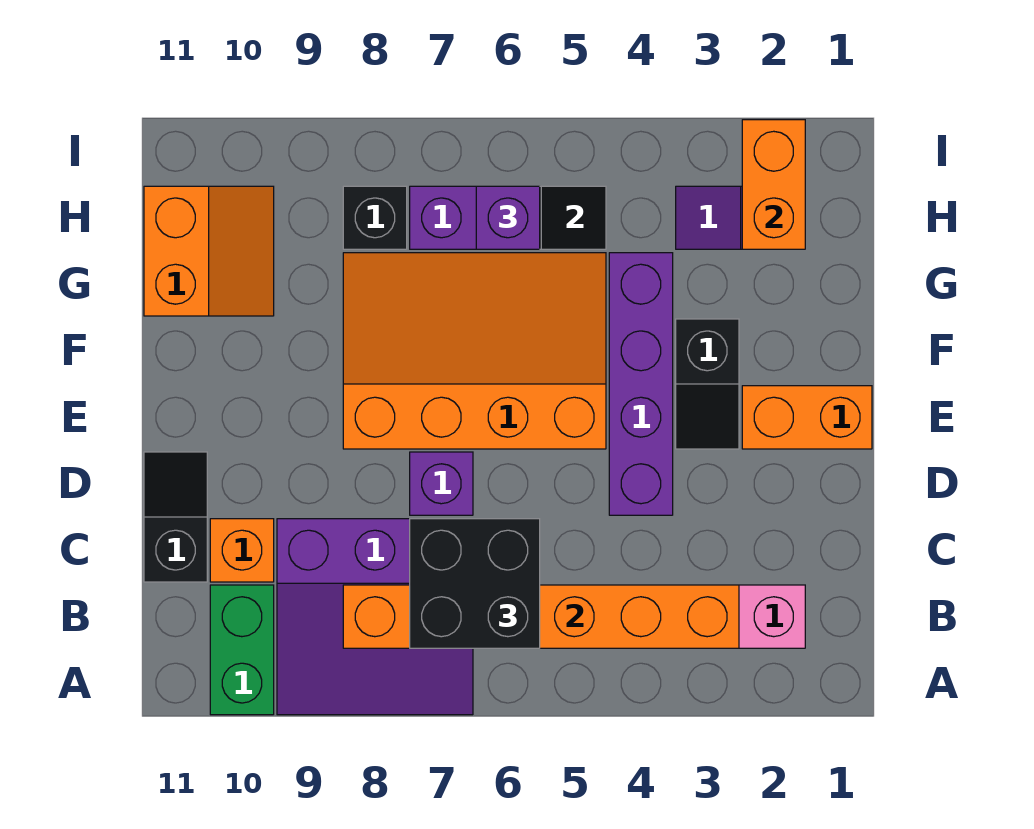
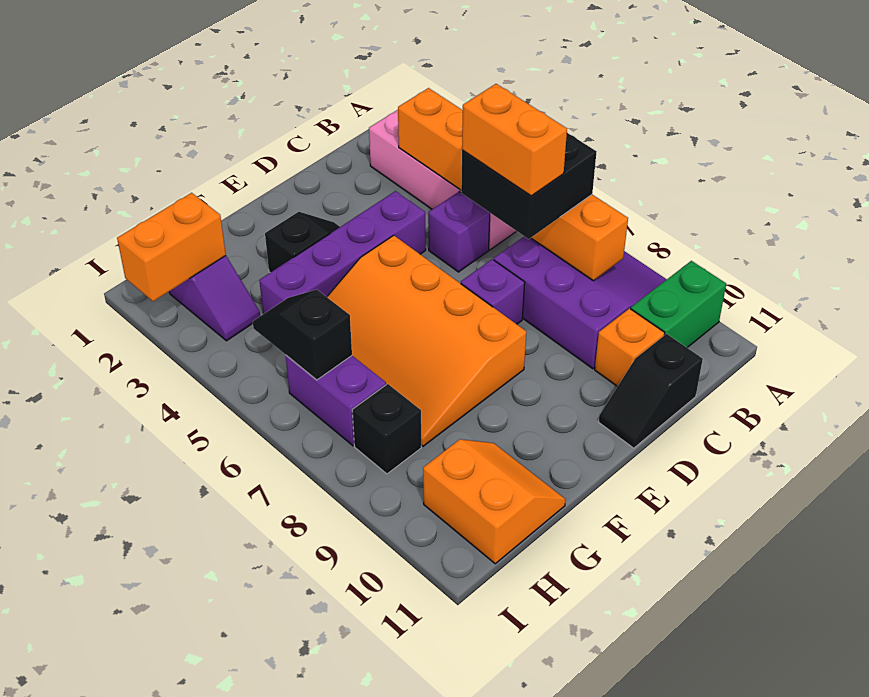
orange brick E1:E2 level 1 -> orange brick C6:C7 level 4
orange slope G10:H11 level 1 top 11 -> orange slope G10:H11 level 1 top H
purple brick H6 level 3 -> purple brick C5 level 1

